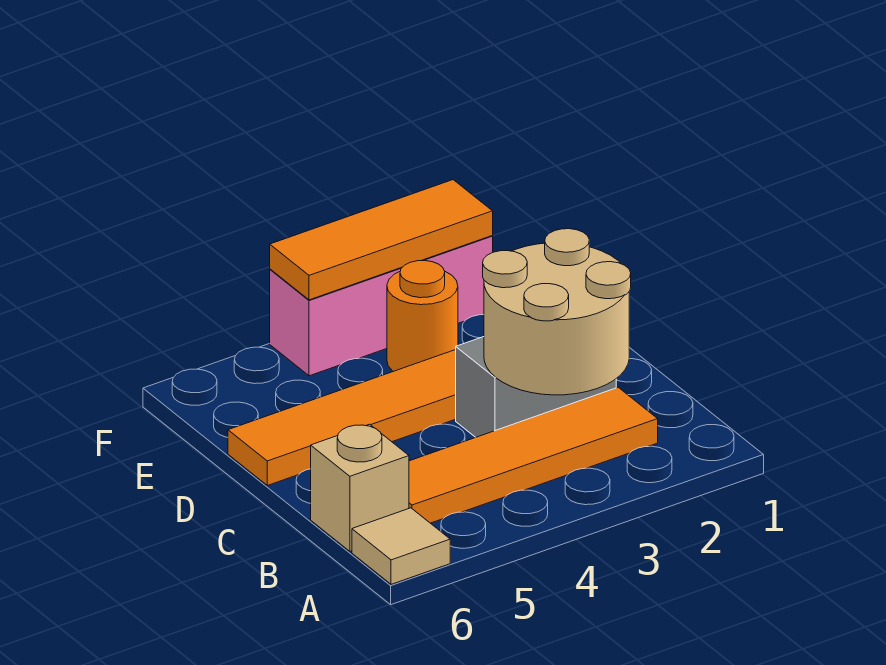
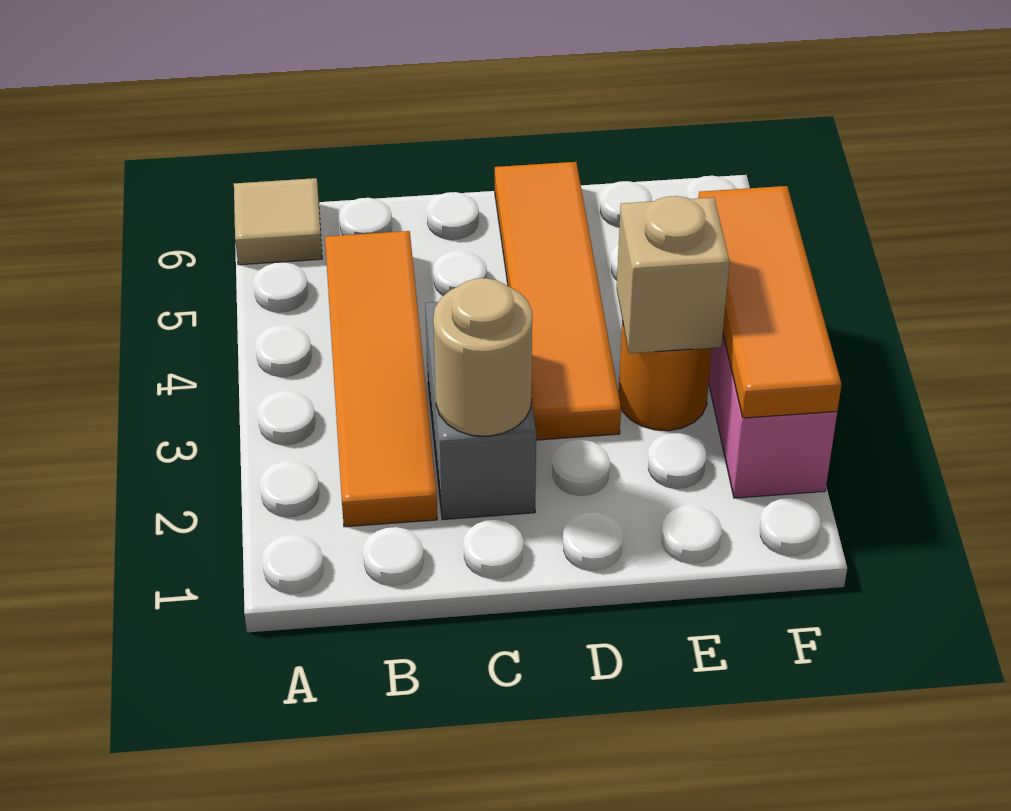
tan round brick B2:C3 level 2 -> tan round brick C2 level 2
tan brick B6 level 1 -> tan brick E3 level 2

